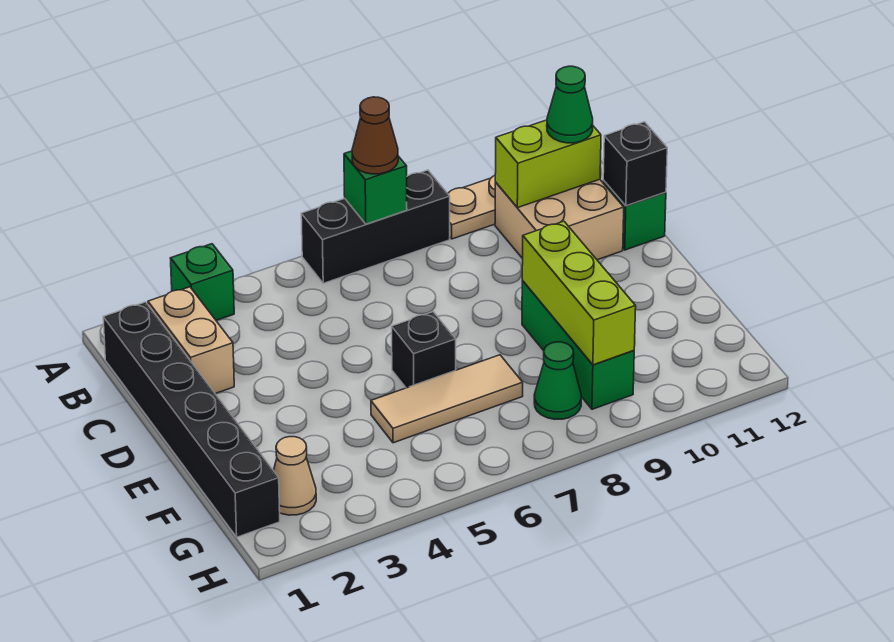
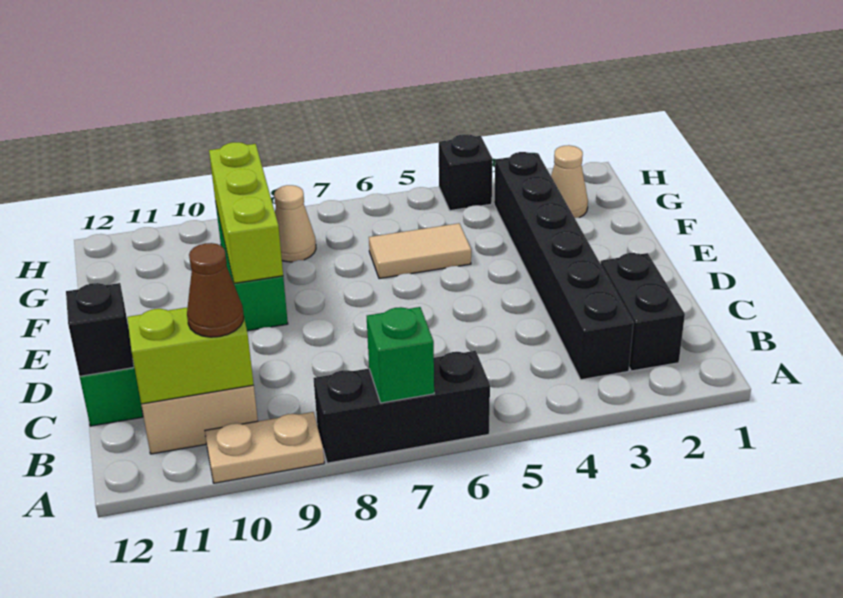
green brick A3 level 1 -> none
brown cone A7 level 3 -> brown cone B10 level 3
black brick B1:G1 level 1 -> black brick B3:G3 level 1
tan brick B2:C2 level 1 -> black brick B2:C2 level 1
green cone B11 level 3 -> none
black brick E6 level 1 -> black brick H4 level 1
tan tile F5:F7 level 1 -> tan tile F5:F6 level 1
green cone G8 level 1 -> tan cone G8 level 1

